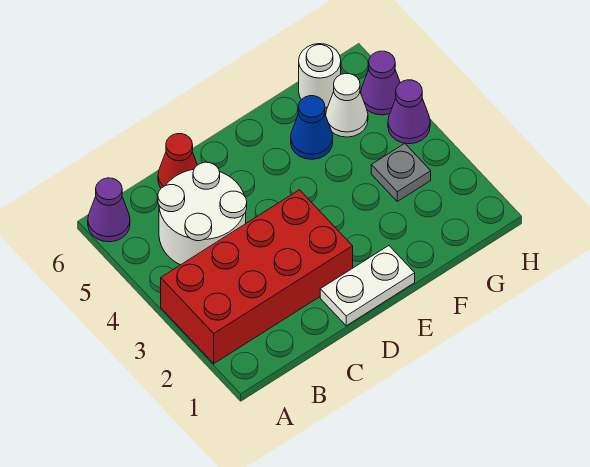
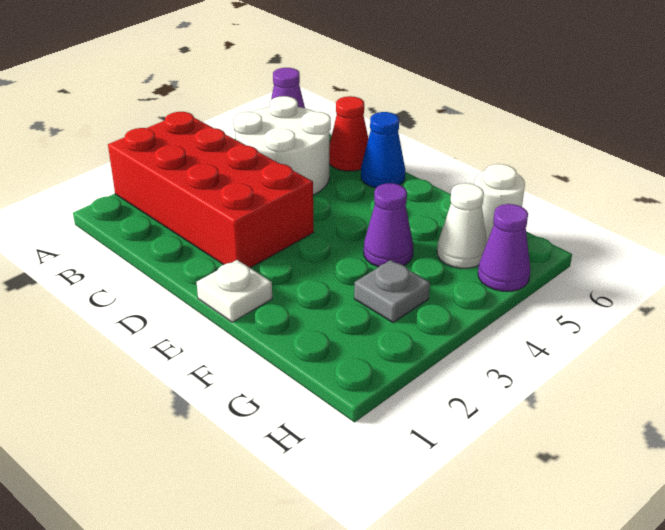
white plate D1:E1 level 1 -> white plate E1 level 1
blue cone F5 level 1 -> blue cone D6 level 1
purple cone H4 level 1 -> purple cone F4 level 1

